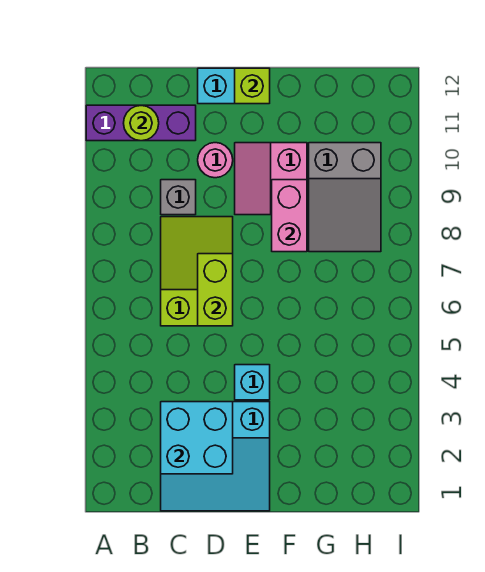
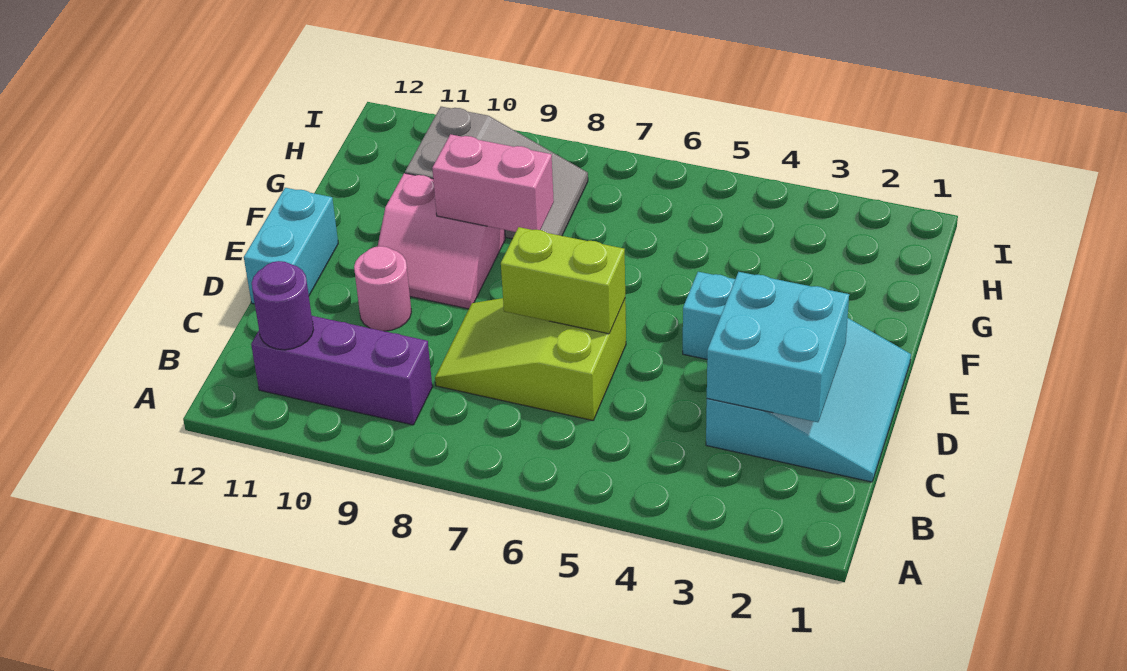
purple brick A11:C11 level 1 -> purple brick B9:B11 level 1
lime round brick B11 level 2 -> purple round brick B11 level 2
grey brick C9 level 1 -> none
lime brick E12 level 2 -> none

